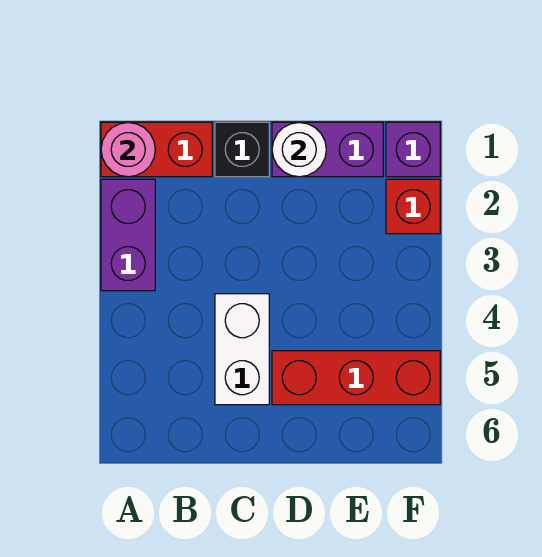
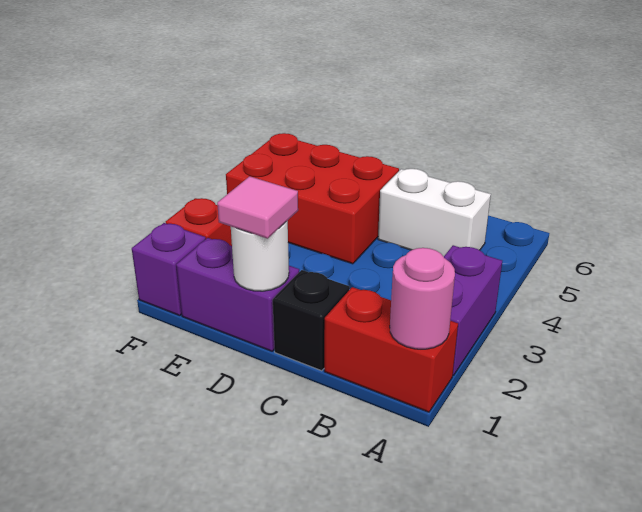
white brick C4:C5 level 1 -> white brick B5:C5 level 1
none -> pink tile D1 level 3
red brick D5:F5 level 1 -> red brick D4:F5 level 1

